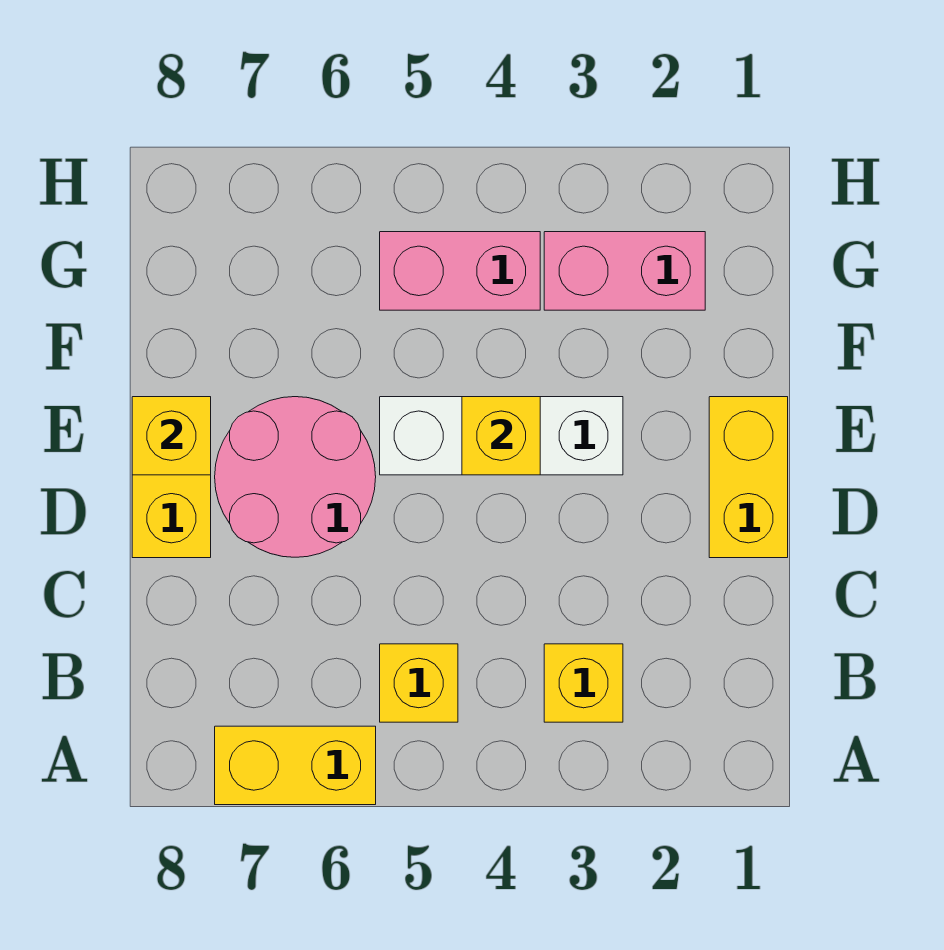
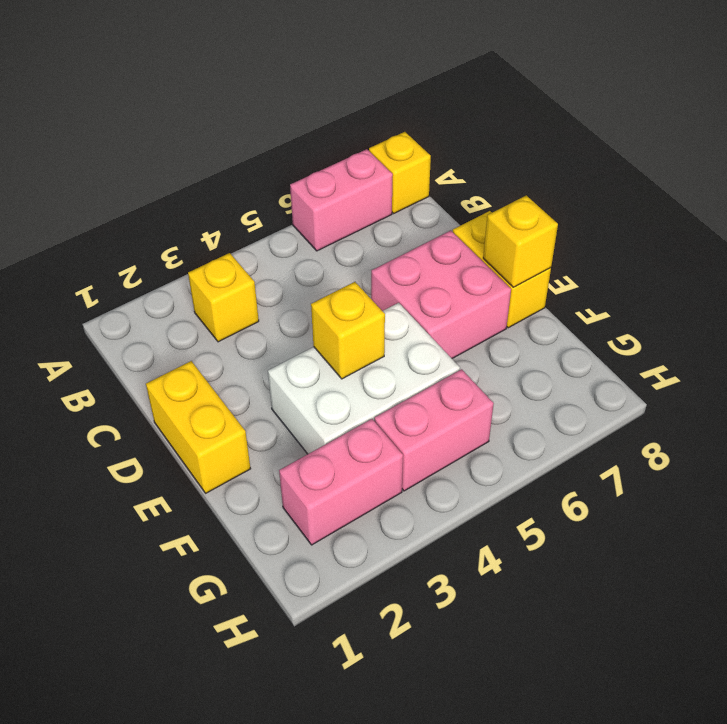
yellow brick A6:A7 level 1 -> pink brick A6:A7 level 1
yellow brick B5 level 1 -> yellow brick A8 level 1
pink round brick D6:E7 level 1 -> pink brick D6:E7 level 1
white brick E3:E5 level 1 -> white brick E3:F5 level 1

